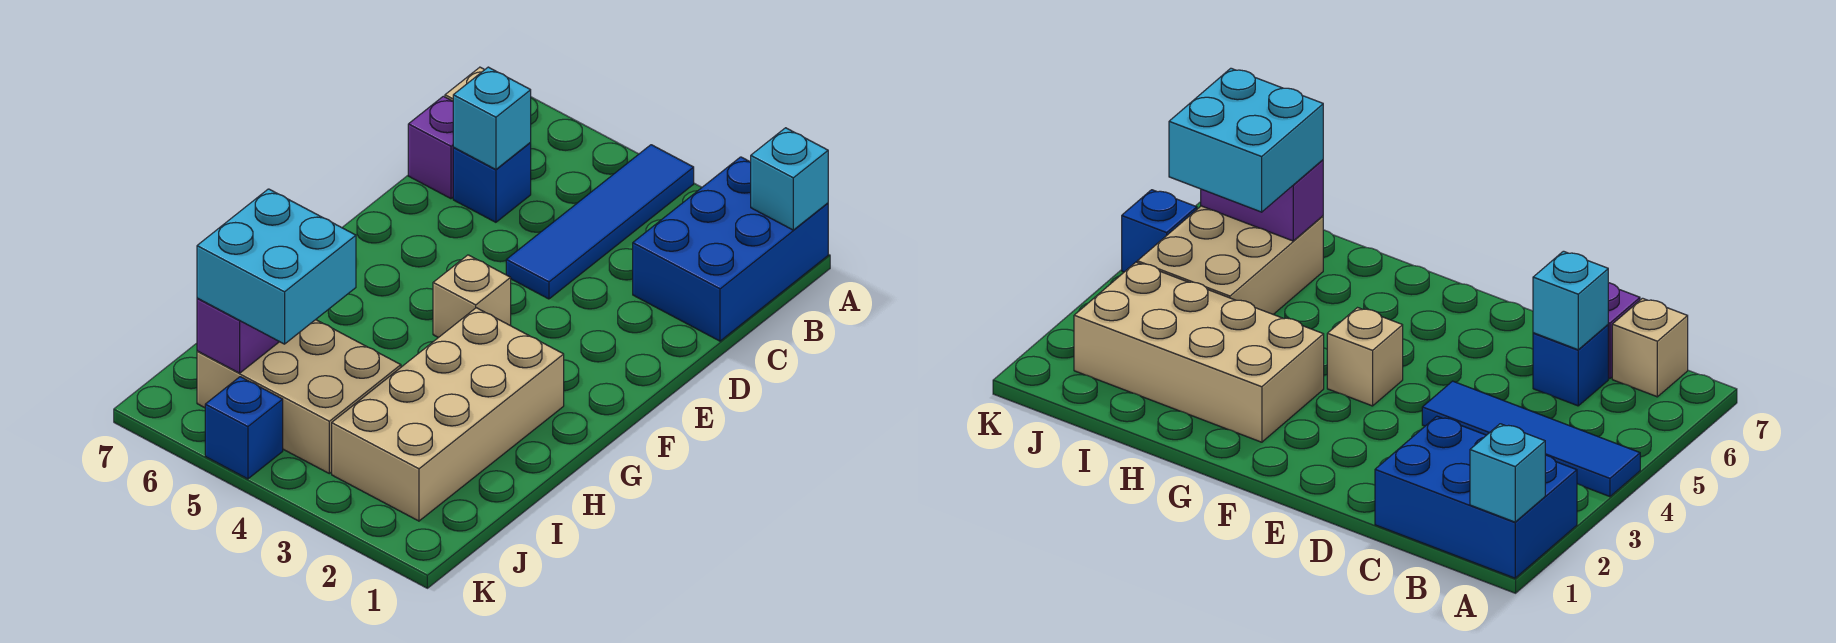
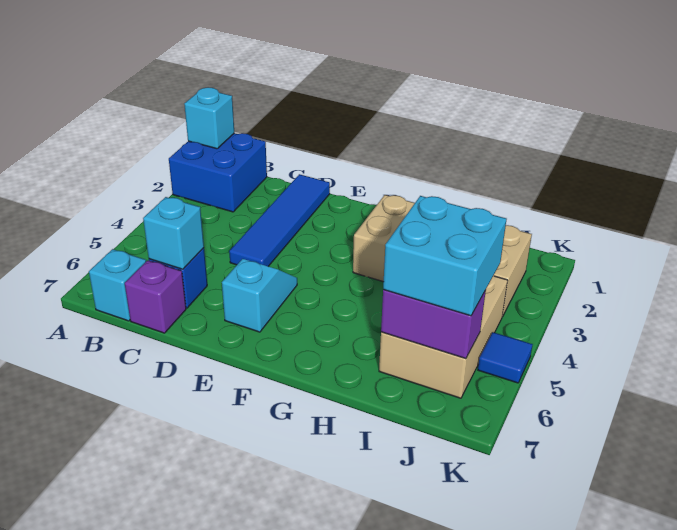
blue brick A1:C2 level 1 -> blue brick A1:B2 level 1
blue tile A4:D4 level 1 -> blue tile D1:D4 level 1
tan brick B7 level 1 -> cyan brick B7 level 1
none -> cyan slope E5:E6 level 1 top 6
tan brick F4 level 1 -> none
blue brick K5 level 1 -> blue tile K5 level 1

